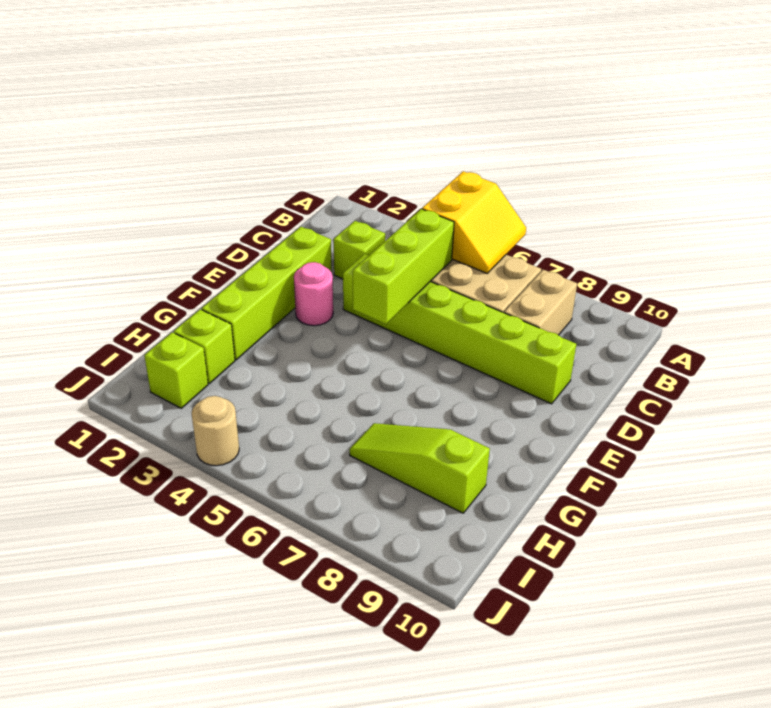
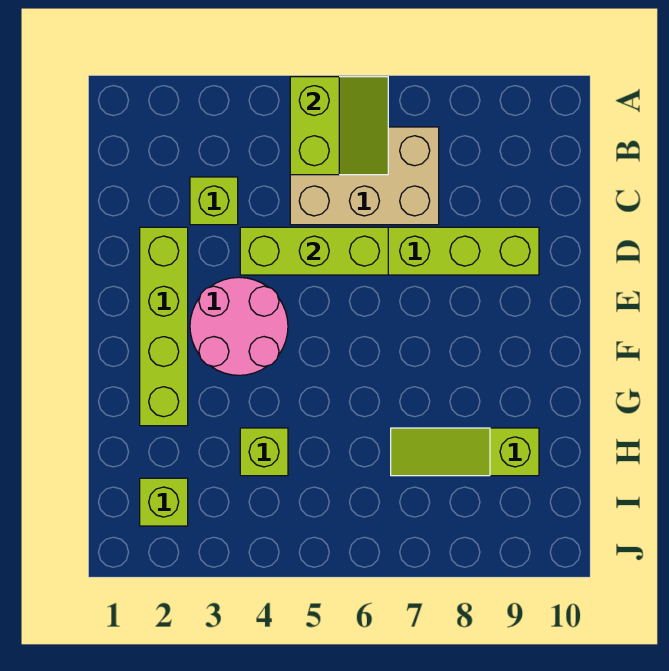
yellow slope A5:B6 level 2 top 5 -> lime slope A5:B6 level 2 top 5
tan brick B8:C8 level 1 -> none
lime brick C5:E5 level 2 -> lime brick D4:D6 level 2
pink round brick E3 level 1 -> pink round brick E3:F4 level 1
lime brick H2 level 1 -> lime brick H4 level 1
tan round brick J4 level 1 -> none

